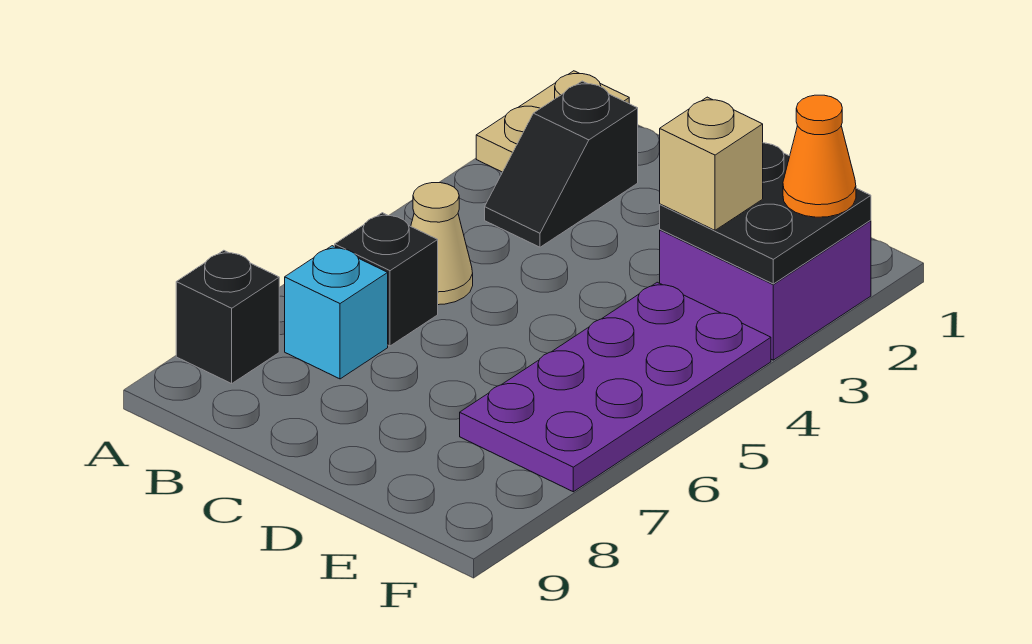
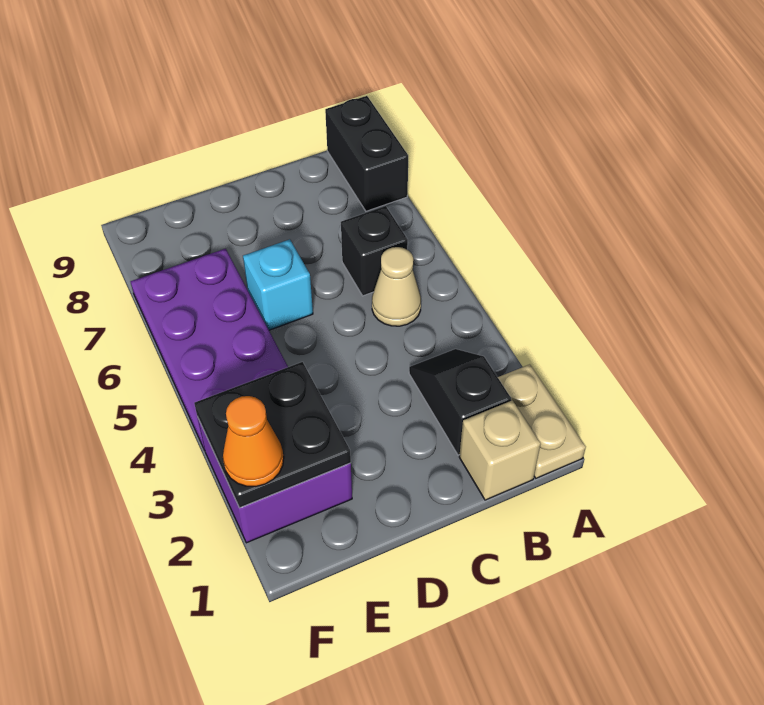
black brick A8 level 1 -> black brick A8:A9 level 1
cyan brick B7 level 1 -> cyan brick D6 level 1
tan brick E3 level 3 -> tan brick B1 level 1

